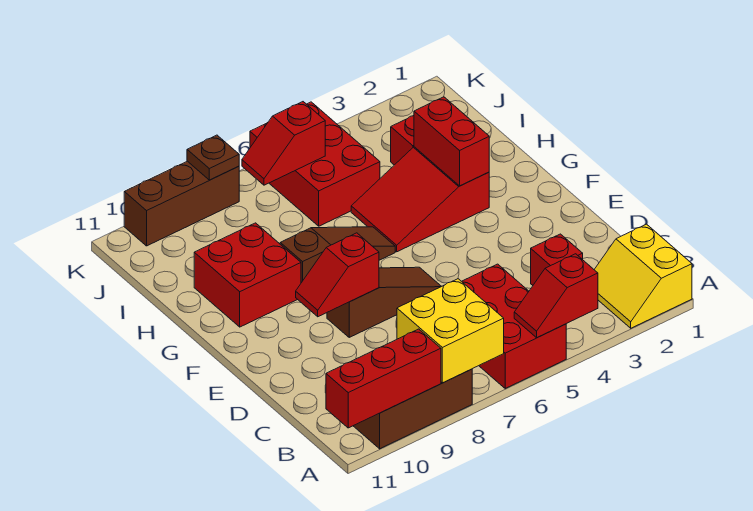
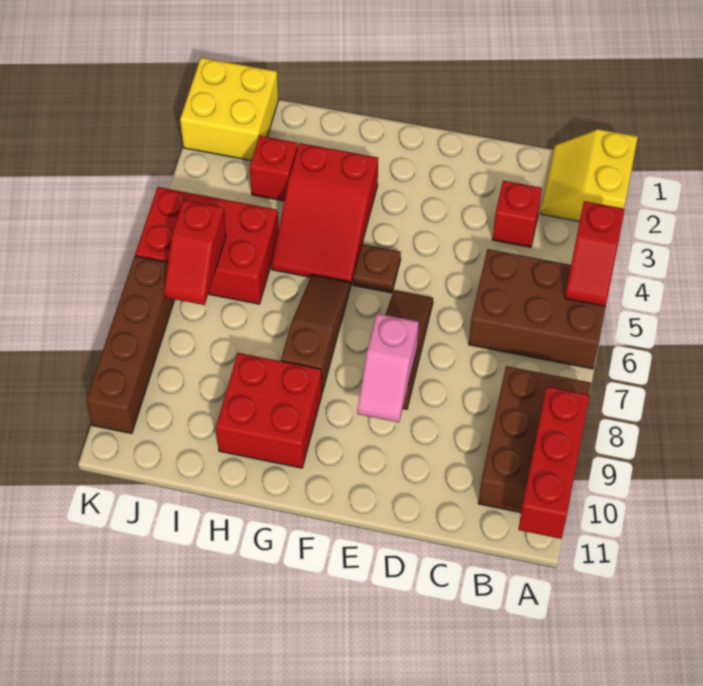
yellow slope A1:B2 level 1 top 1 -> yellow slope A1:B2 level 1 top A
red brick A5:C6 level 1 -> brown brick A5:C6 level 1
yellow brick A7:B8 level 2 -> yellow brick J1:K2 level 1
red slope E8:E9 level 2 top 8 -> pink slope E8:E9 level 2 top 8
red brick G3:H3 level 2 -> none
brown brick K8:K10 level 1 -> brown brick K7:K10 level 1
brown plate K8 level 2 -> brown plate F5 level 1

